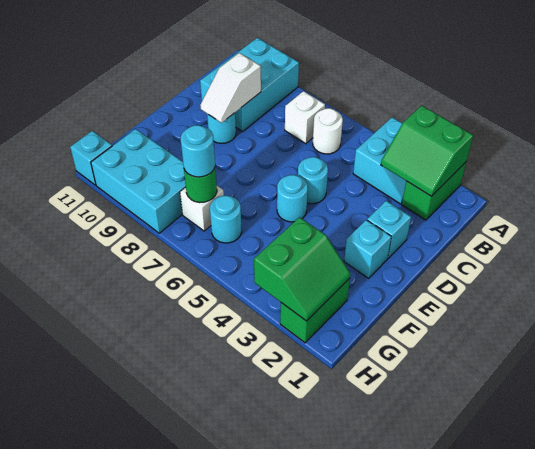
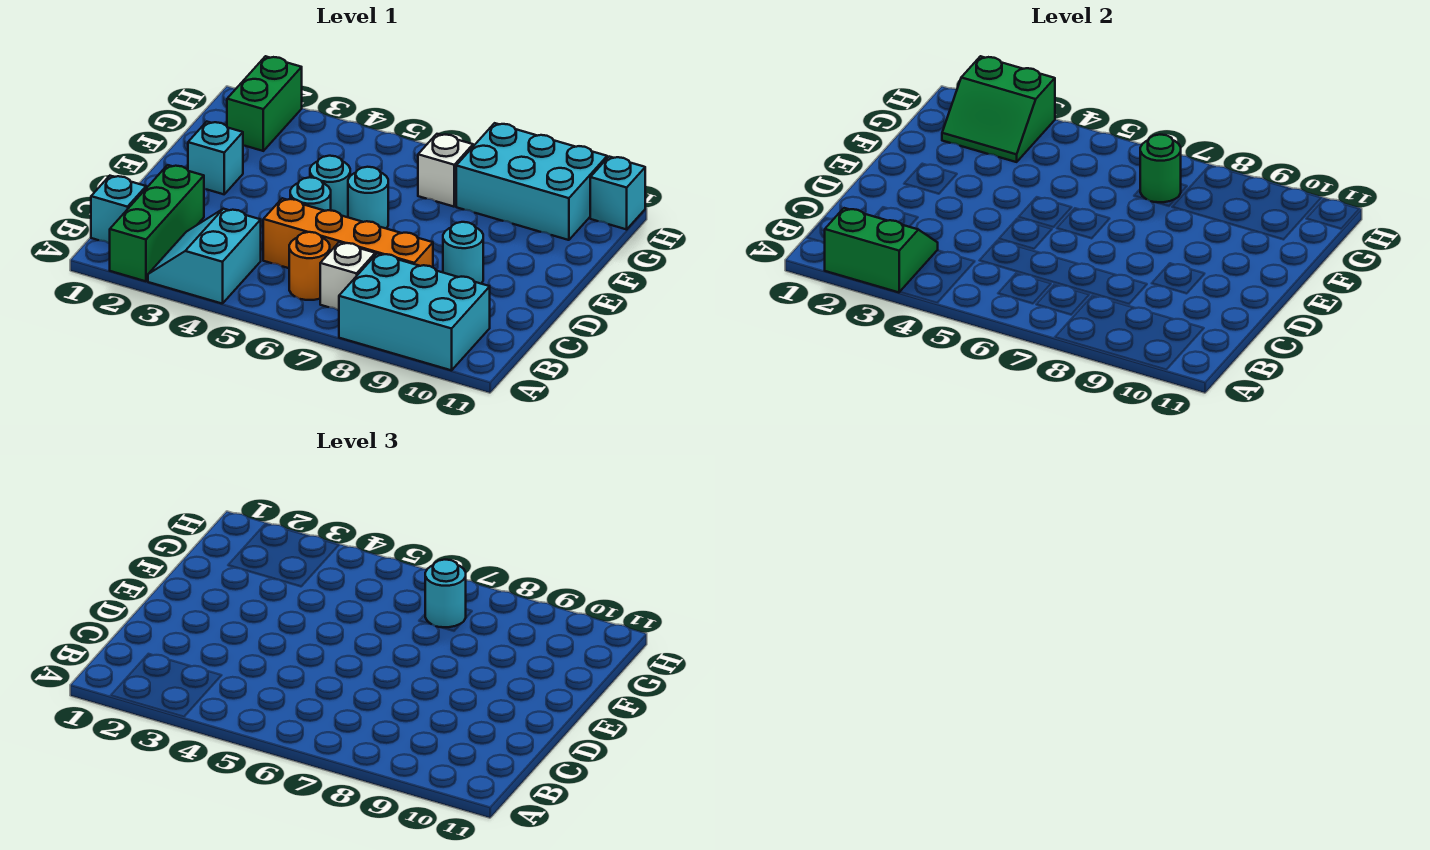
green brick A2:B2 level 1 -> green brick A2:C2 level 1
cyan brick A9:C10 level 1 -> cyan brick A8:B10 level 1
white round brick B6 level 1 -> orange round brick B6 level 1
none -> orange brick C5:C8 level 1
white slope C9:D9 level 2 top C -> none
cyan brick D2 level 1 -> cyan brick B1 level 1
green slope G2:H3 level 2 top 3 -> green slope G2:H3 level 2 top H
cyan round brick G6 level 1 -> cyan round brick E6 level 1

